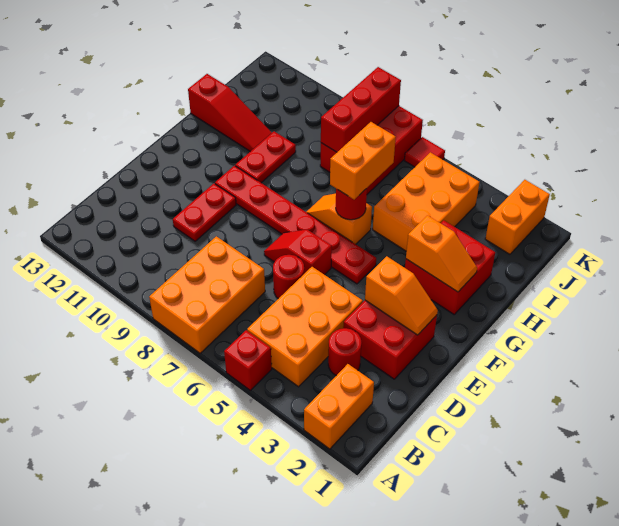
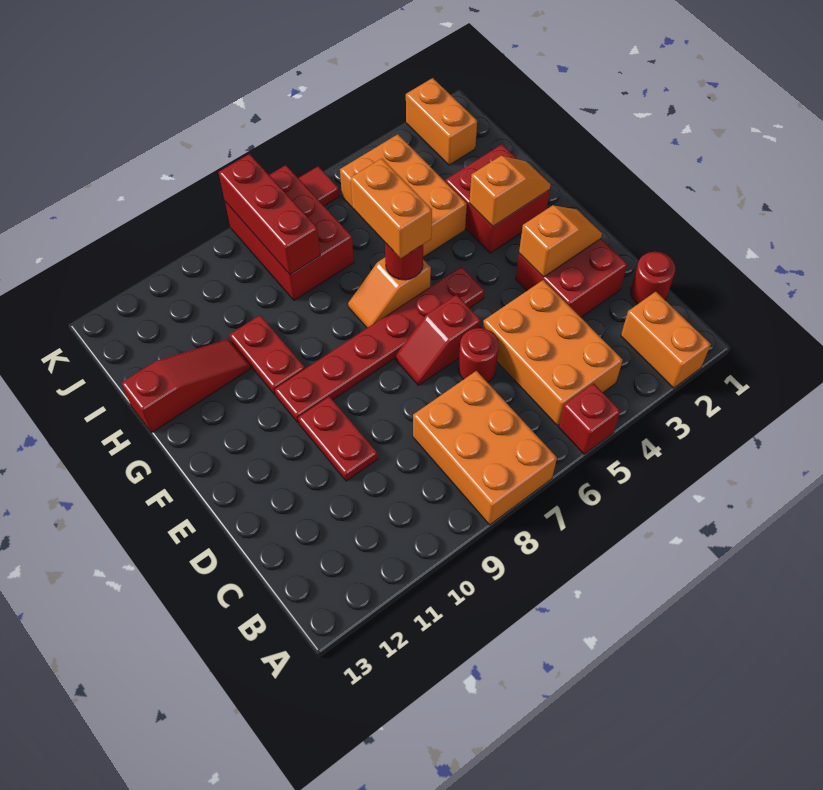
red round brick C3 level 1 -> red round brick C1 level 1

